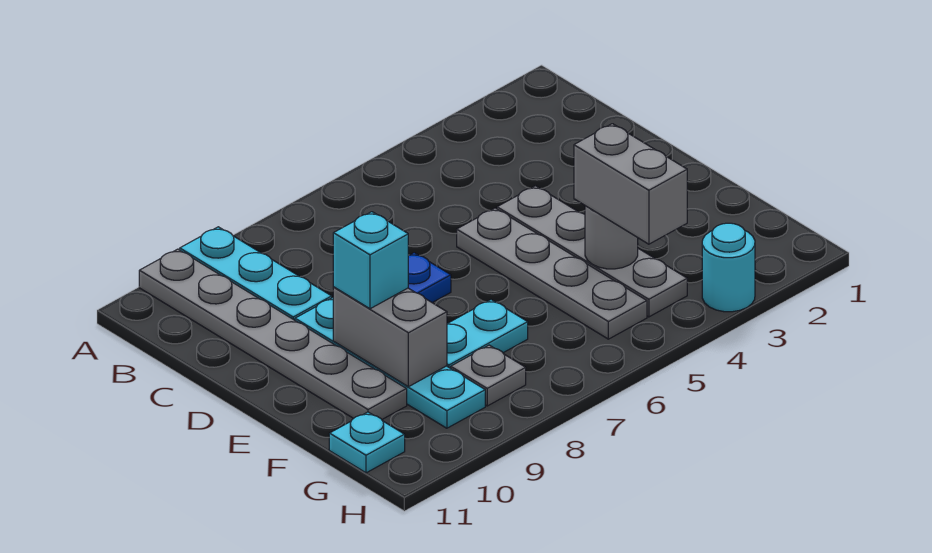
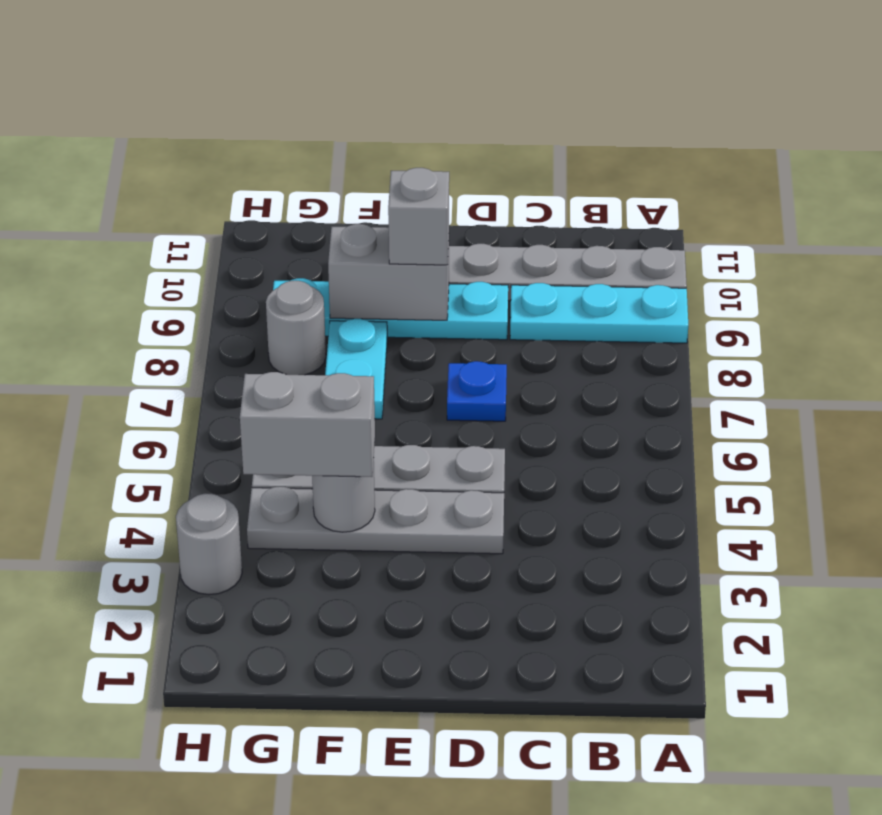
cyan brick E9 level 3 -> grey brick E9 level 3
grey plate G8 level 1 -> grey round brick G8 level 1
cyan plate G11 level 1 -> none
cyan round brick H3 level 1 -> grey round brick H3 level 1

